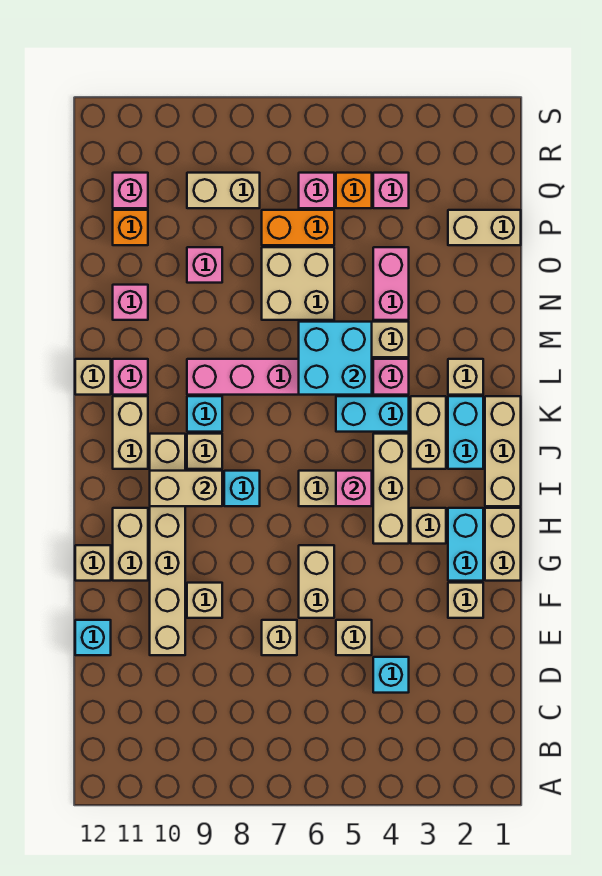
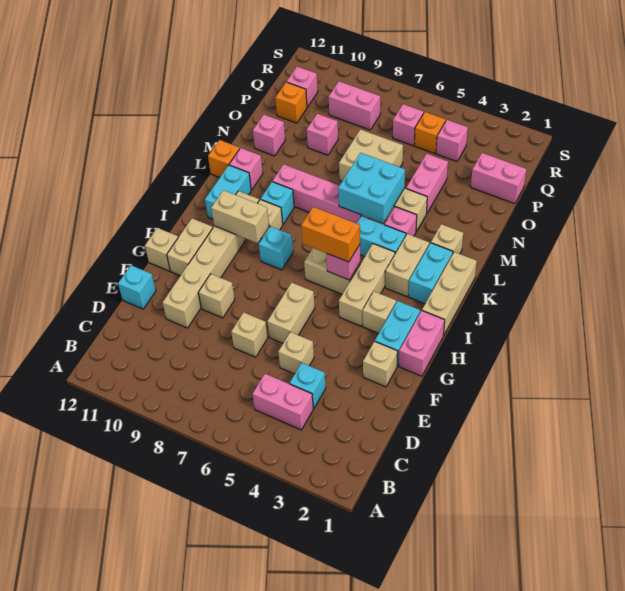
none -> pink brick C4:C5 level 1
tan brick G1:H1 level 1 -> pink brick G1:H1 level 1
tan brick J11:K11 level 1 -> cyan brick J11:K11 level 1
tan brick L12 level 1 -> orange brick L12 level 1
tan brick P1:P2 level 1 -> pink brick P1:P2 level 1
orange brick P6:P7 level 1 -> orange brick I5:I6 level 3
tan brick Q8:Q9 level 1 -> pink brick Q8:Q9 level 1

